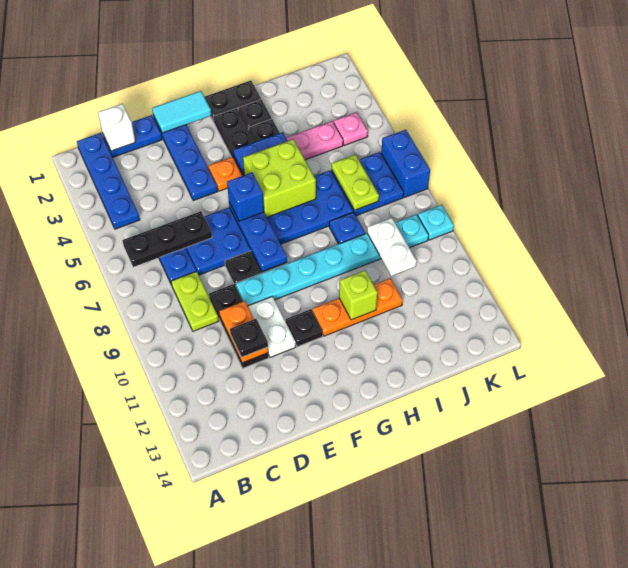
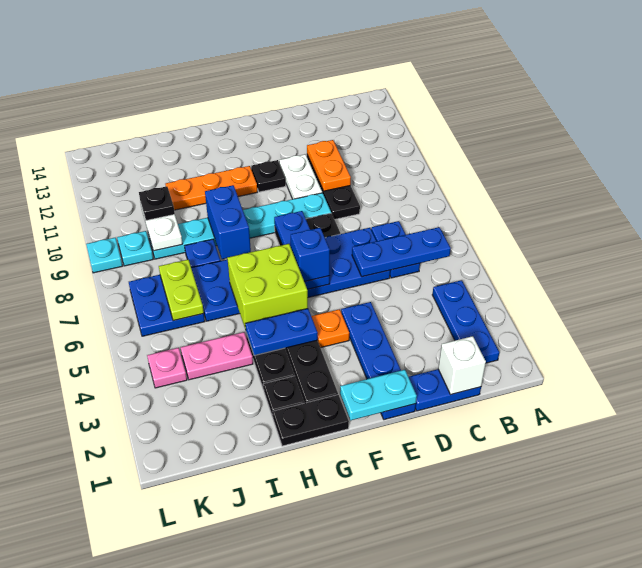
blue plate B1:B4 level 1 -> blue plate B2:B4 level 1
black plate B6:D6 level 2 -> blue plate B6:D6 level 2
lime plate C8:C9 level 1 -> none
black plate D11 level 3 -> black plate J10 level 3
cyan tile E1:F1 level 2 -> cyan plate E1:F1 level 2
lime brick H11 level 2 -> none
blue brick L6:L7 level 1 -> blue brick H8:H9 level 2

